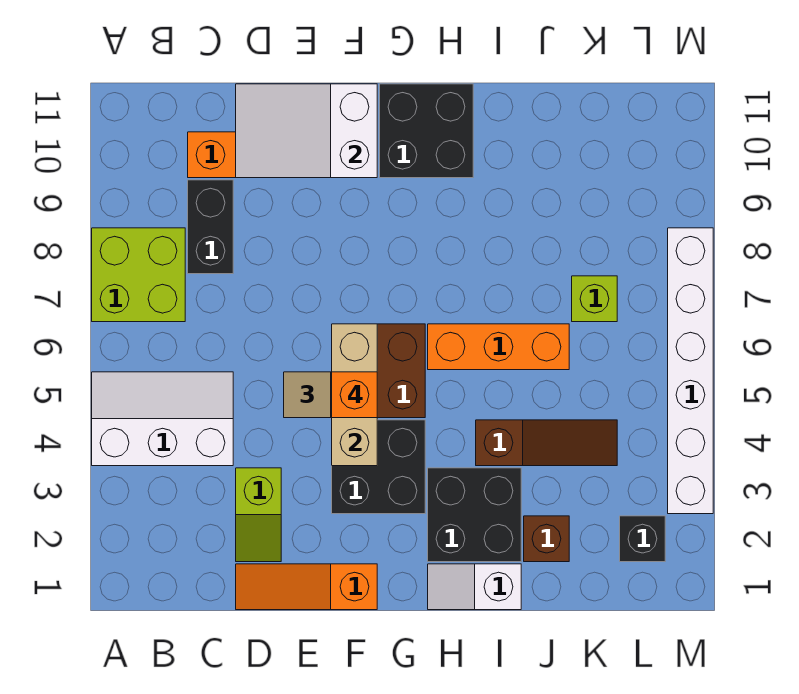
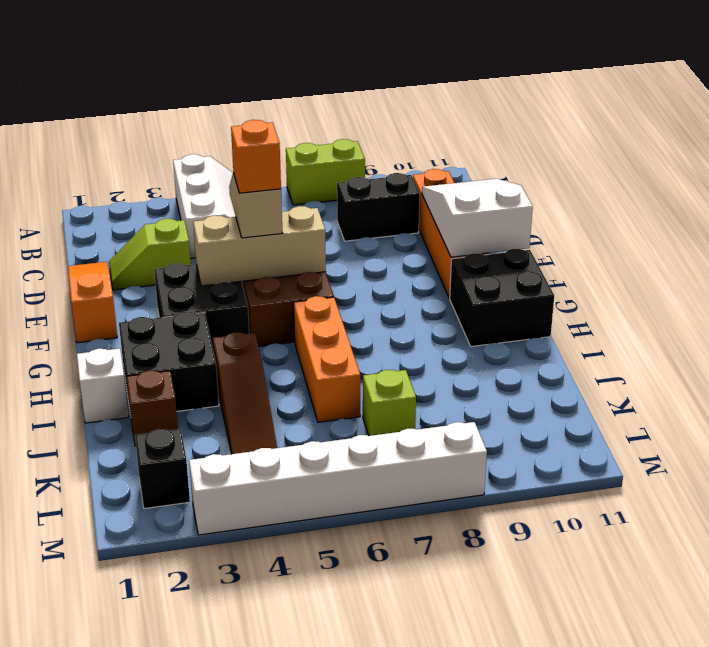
lime brick A7:B8 level 1 -> lime brick A7:A8 level 1

